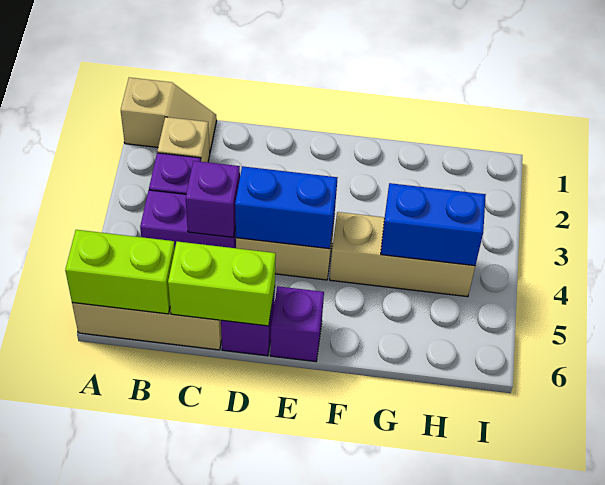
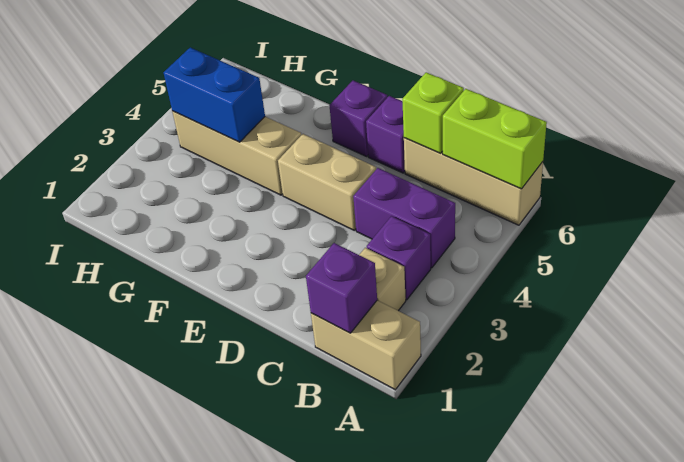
tan slope A1:B1 level 1 top A -> tan brick A1:B1 level 1
purple brick C4 level 2 -> purple brick B1 level 2
lime brick C6:D6 level 2 -> lime brick C6 level 2
blue brick D4:E4 level 2 -> none

